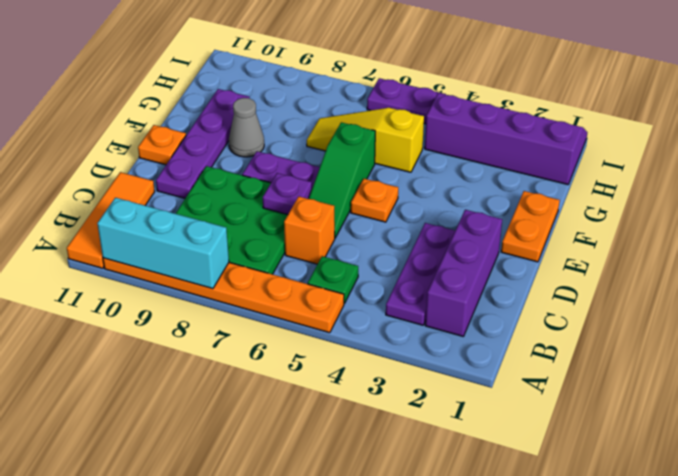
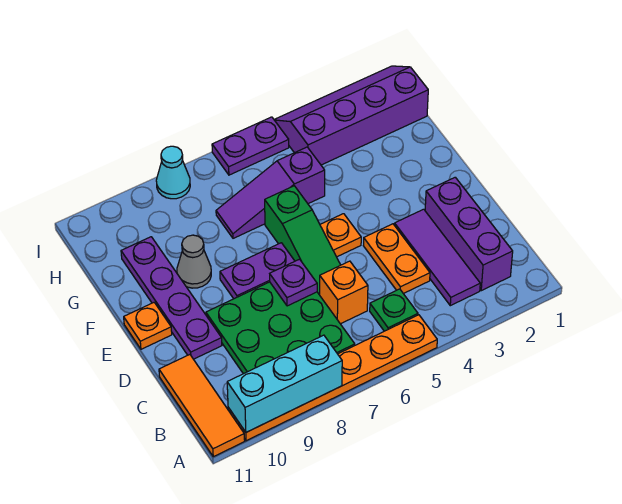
purple plate B3:D3 level 1 -> purple tile B3:D3 level 1
orange plate E1:F1 level 1 -> orange plate C4:D4 level 1
yellow slope G5:G7 level 1 top 5 -> purple slope G5:G7 level 1 top 5
none -> cyan cone I8 level 1

